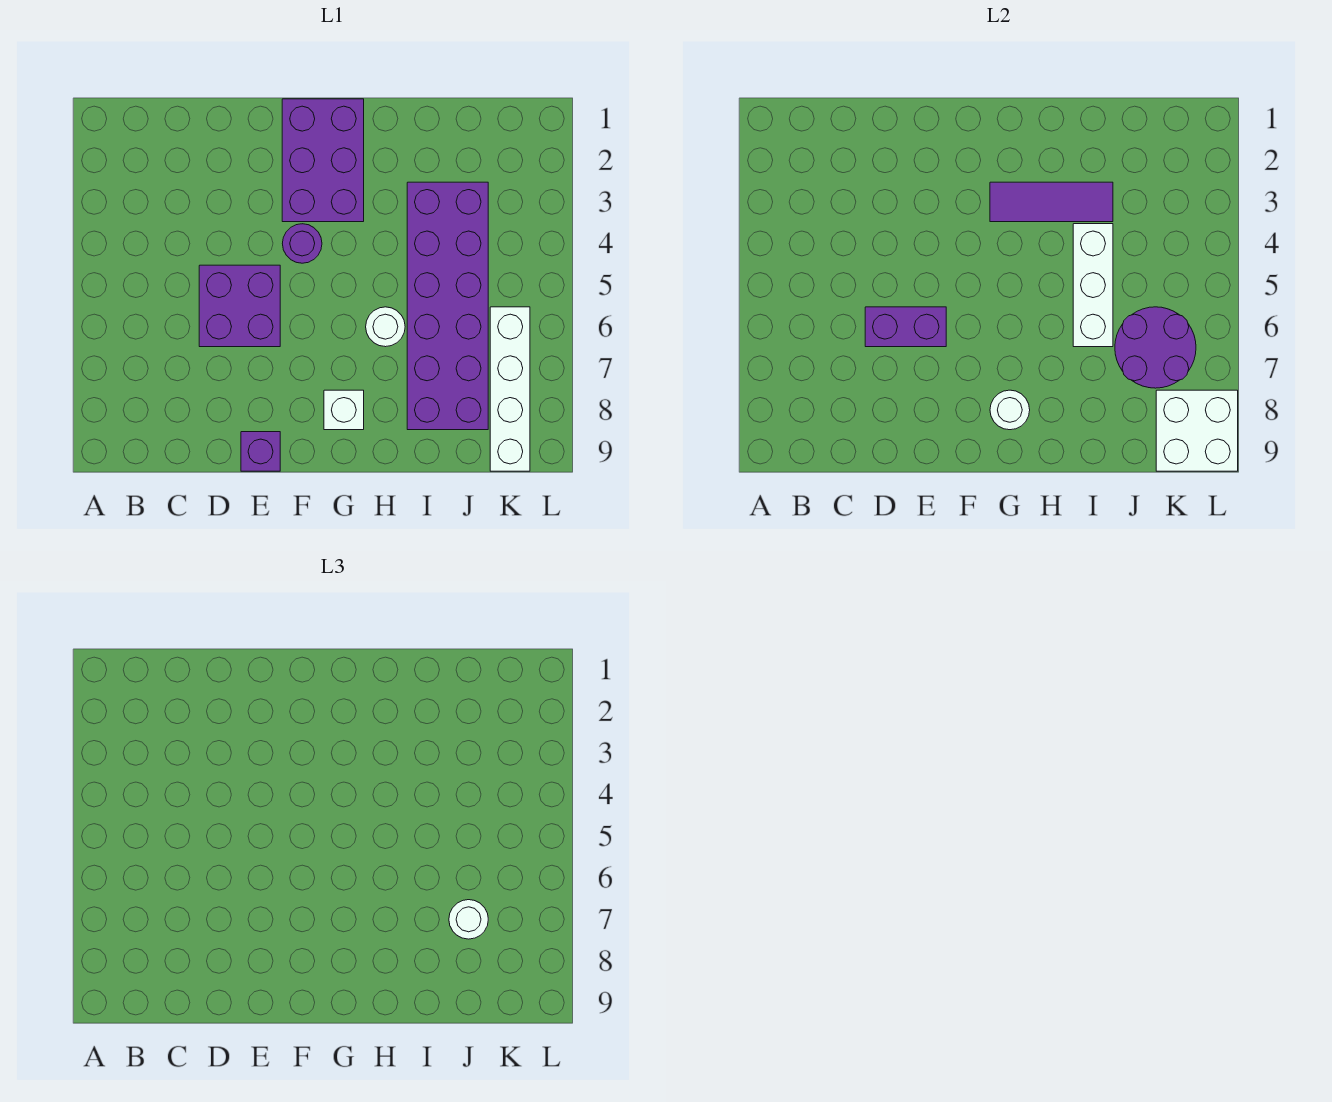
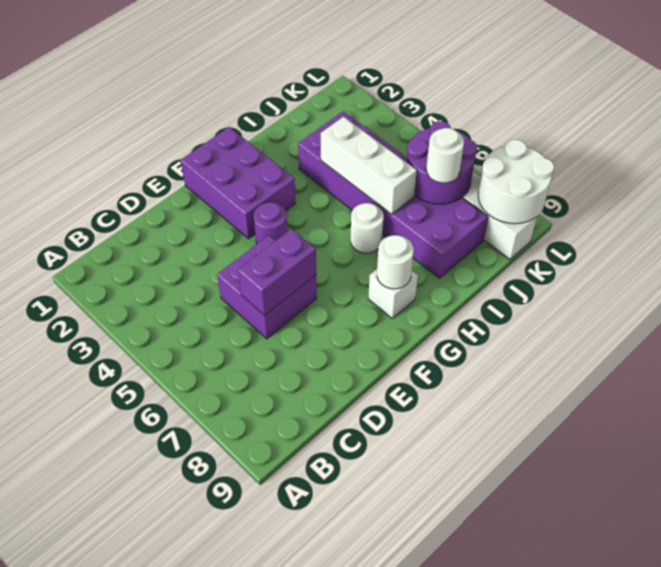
purple brick E9 level 1 -> none
purple tile G3:I3 level 2 -> none
white brick K8:L9 level 2 -> white round brick K8:L9 level 2

